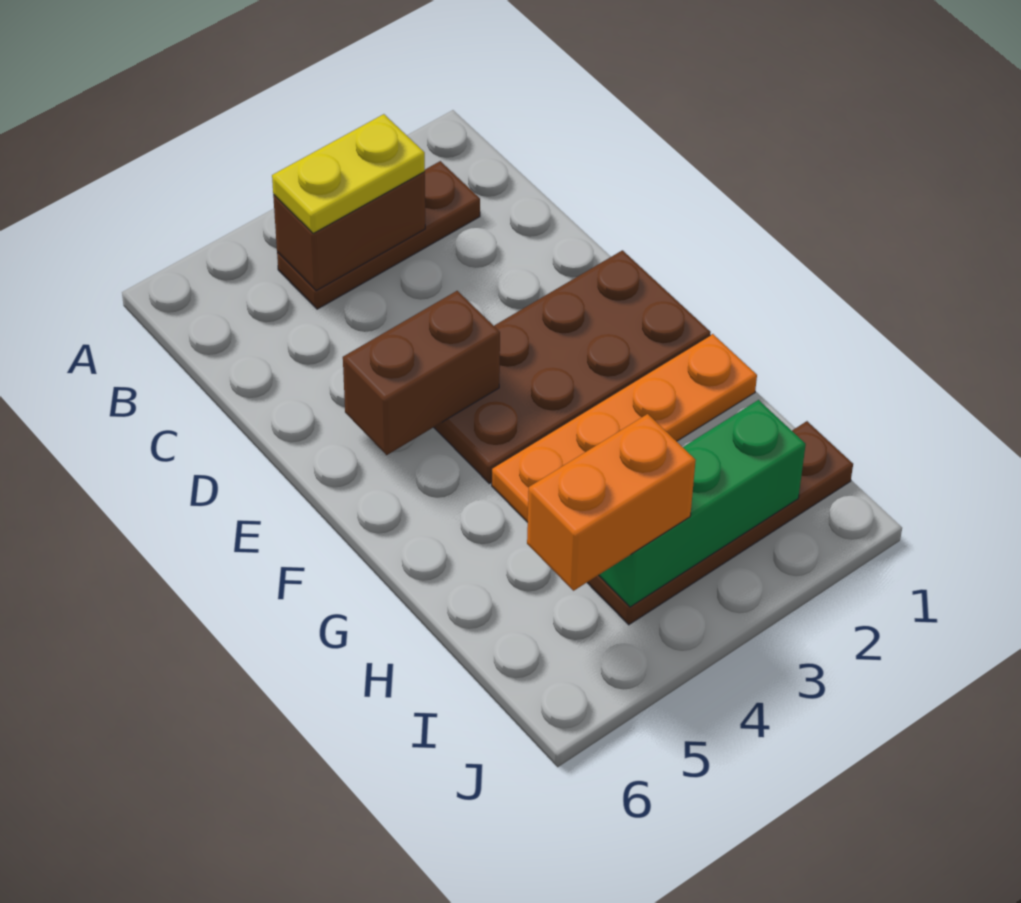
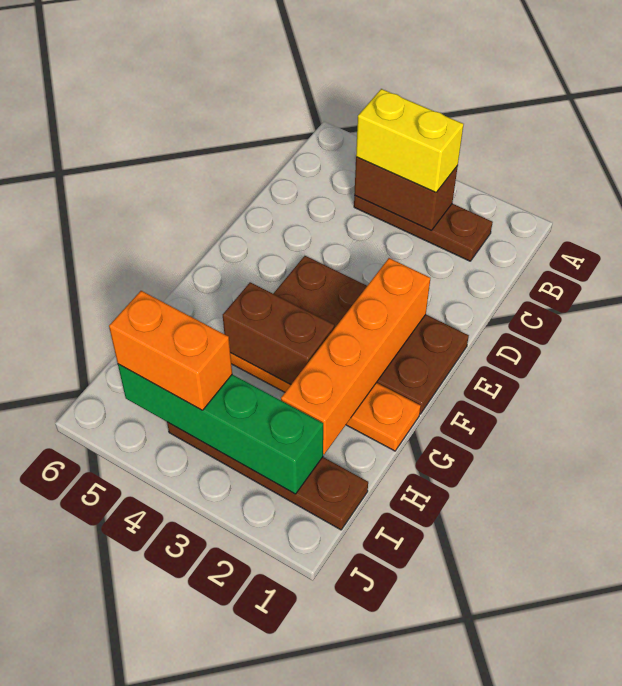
yellow plate B3:B4 level 3 -> yellow brick B3:B4 level 3
none -> orange brick E2:H2 level 2
brown brick E4:E5 level 2 -> brown brick G3:G4 level 2
green brick I2:I4 level 2 -> green brick I2:I5 level 2

